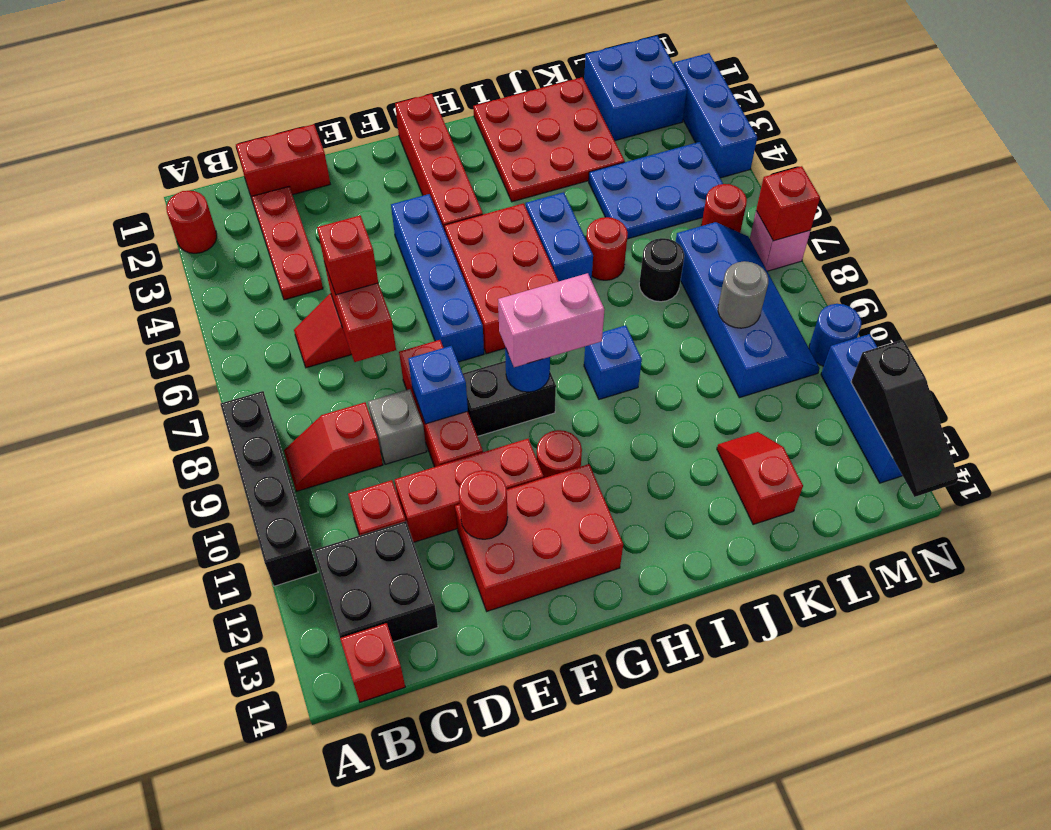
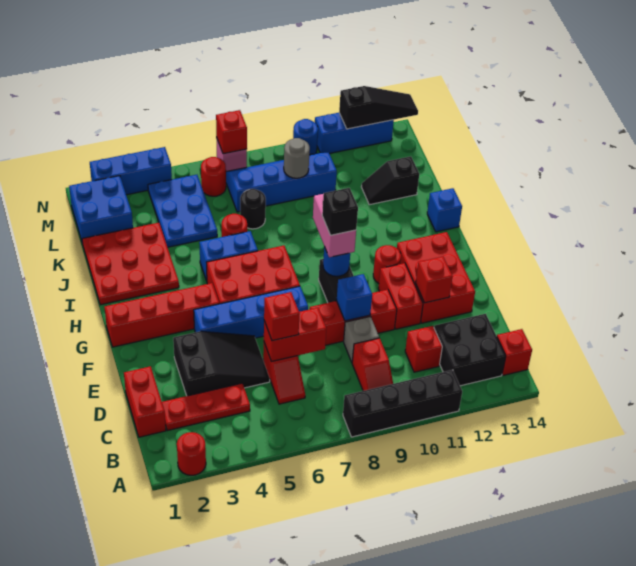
none -> black slope D3:E5 level 1 top 3
red brick D11:F11 level 1 -> red brick E11:F11 level 1
red round brick E12 level 2 -> red brick E12 level 2
none -> black brick G9 level 4
blue brick I9 level 1 -> blue brick I14 level 1
red slope K12:K13 level 1 top 13 -> black slope K12:K13 level 1 top 13

